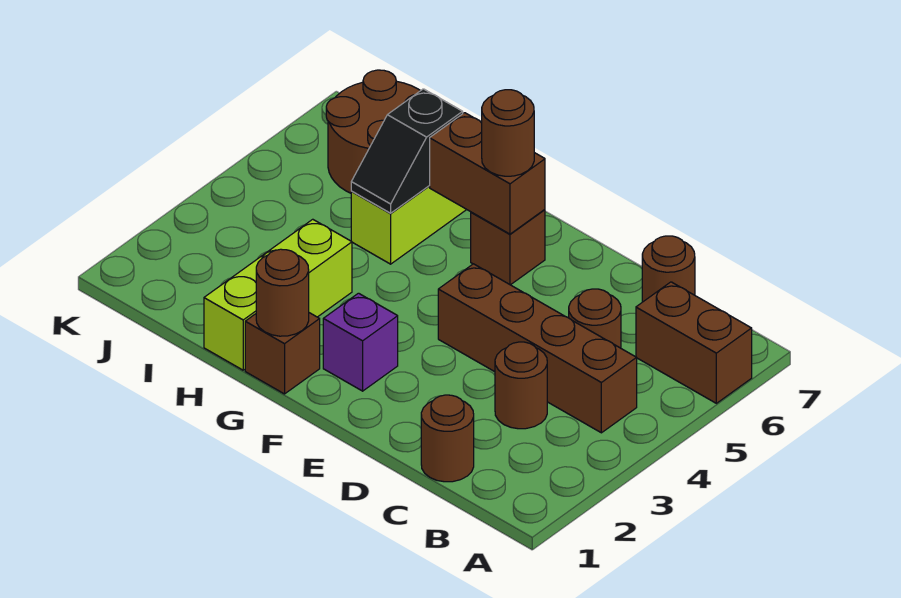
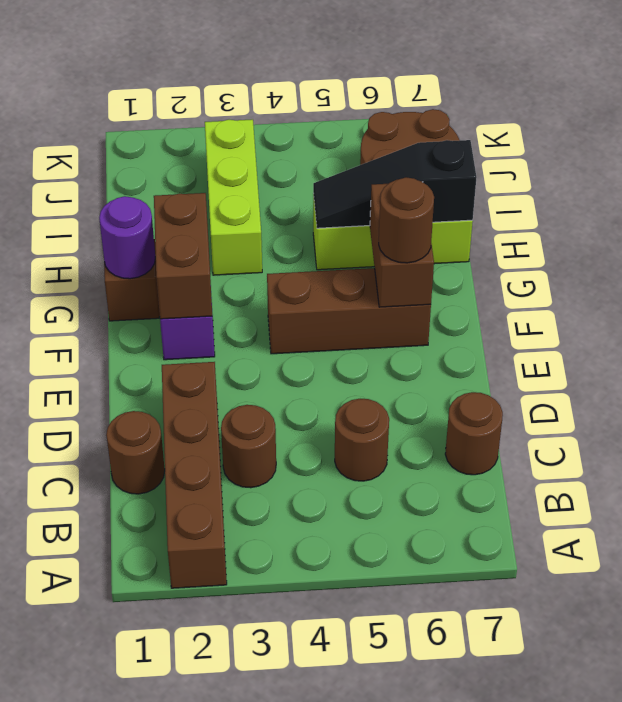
brown brick A6:B6 level 1 -> brown brick F2:G2 level 2
brown brick B4:E4 level 1 -> brown brick A2:D2 level 1
brown brick F6 level 1 -> brown brick F4:F6 level 1
brown round brick G1 level 2 -> purple round brick G1 level 2
lime brick H1:H3 level 1 -> lime brick H3:J3 level 1
black slope H5:H6 level 2 top 6 -> black slope H5:H7 level 2 top 7

